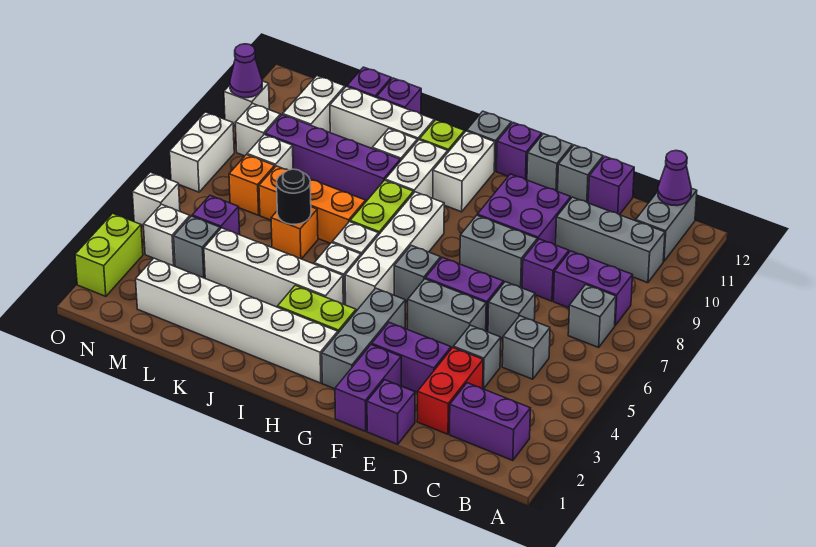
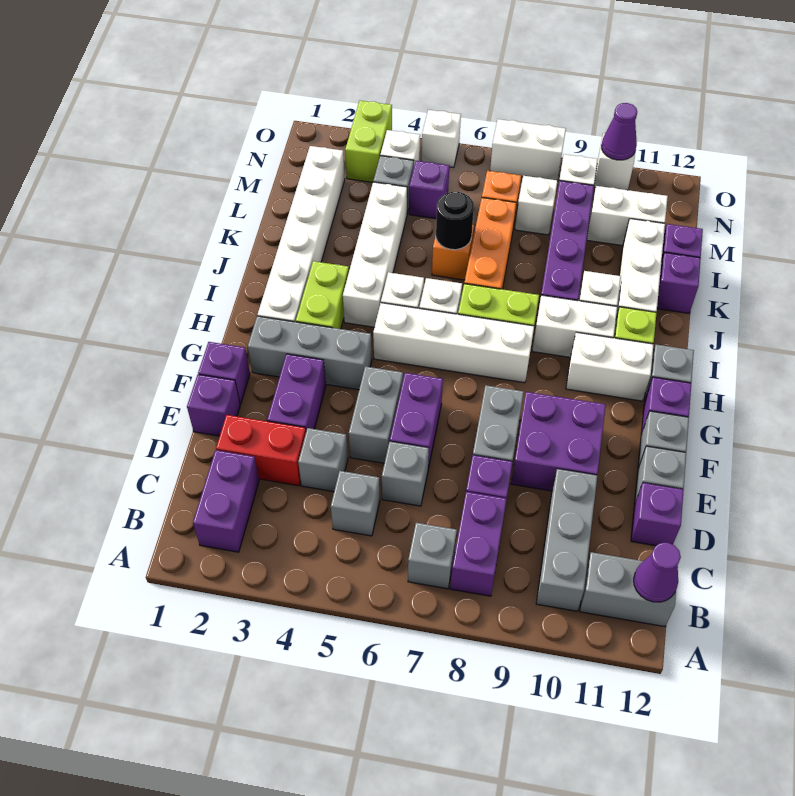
purple brick F1:F2 level 1 -> purple brick F1 level 1
grey brick G6 level 1 -> none
lime brick O2:O3 level 1 -> lime brick N3:O3 level 1

